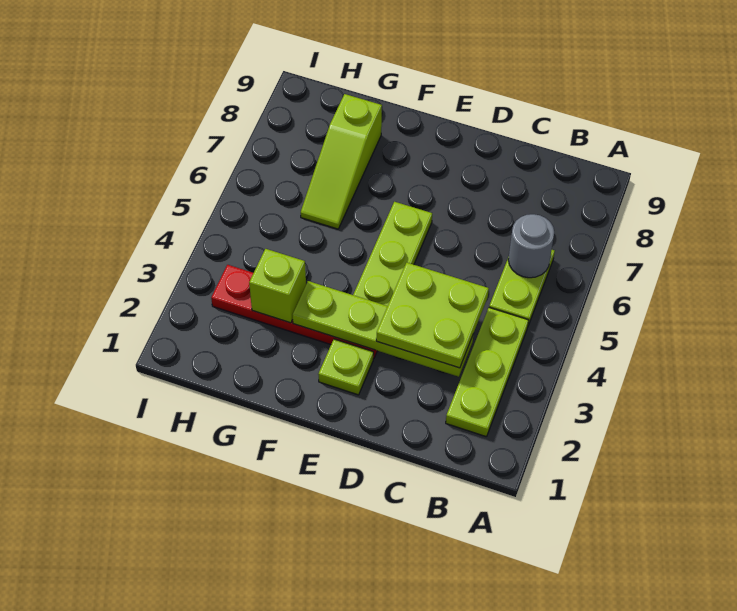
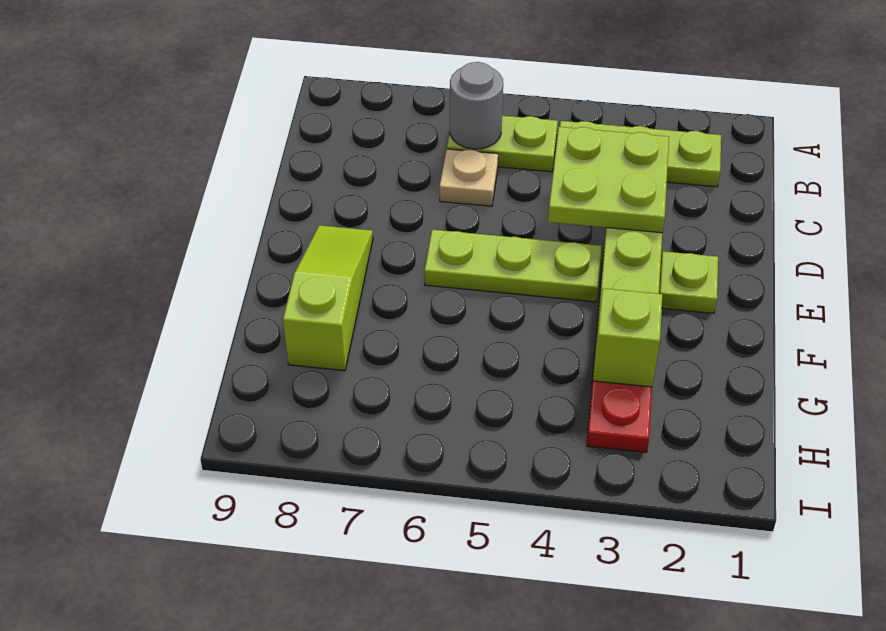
none -> tan plate C6 level 1
lime slope G6:G8 level 1 top 8 -> lime slope E8:G8 level 1 top G

